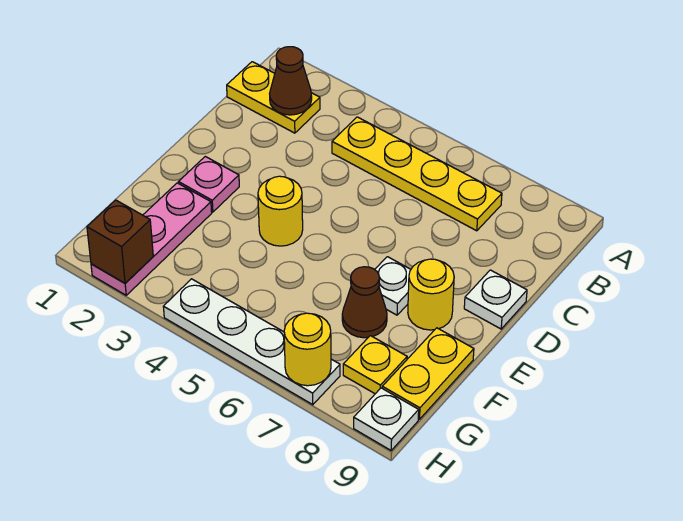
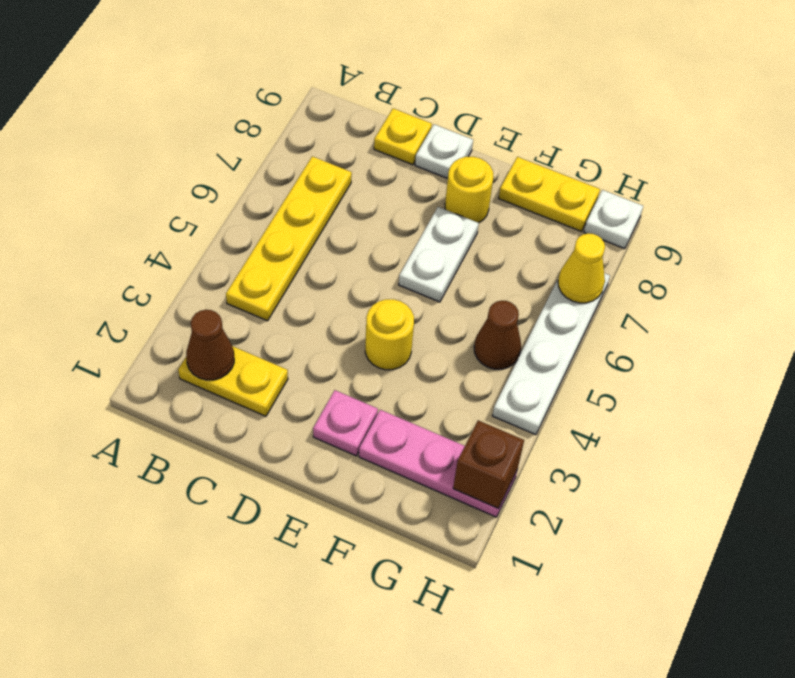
yellow plate B1:B2 level 1 -> yellow plate B2:C2 level 1
white plate E7 level 1 -> white plate E6:E7 level 1
brown cone F7 level 1 -> brown cone G5 level 1
yellow plate G8 level 1 -> yellow plate C9 level 1
yellow round brick H7 level 2 -> yellow cone H7 level 2

